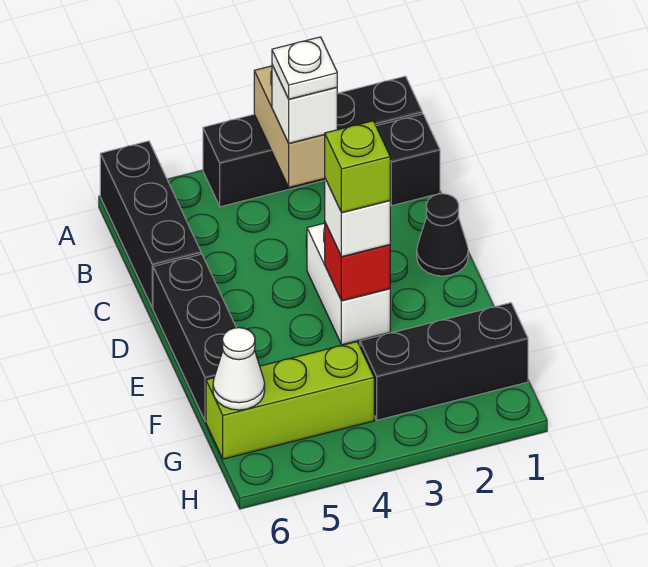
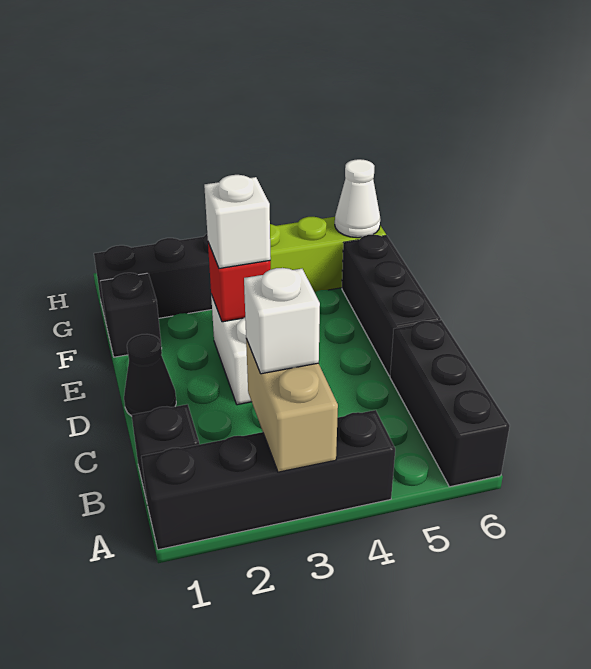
white plate B3 level 4 -> none
lime brick E3 level 4 -> none
none -> black brick F1 level 1

